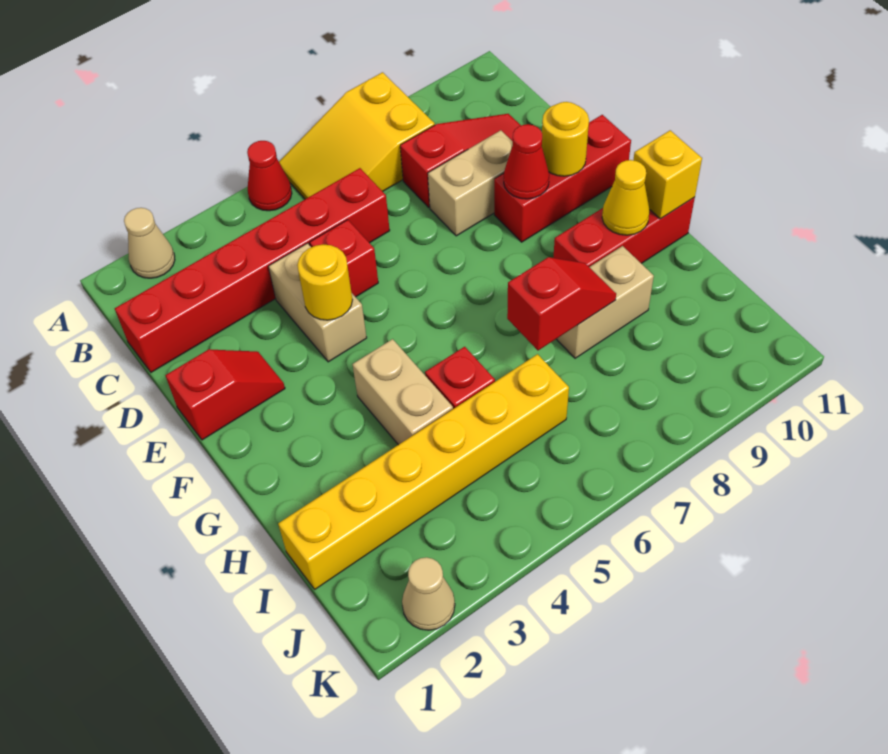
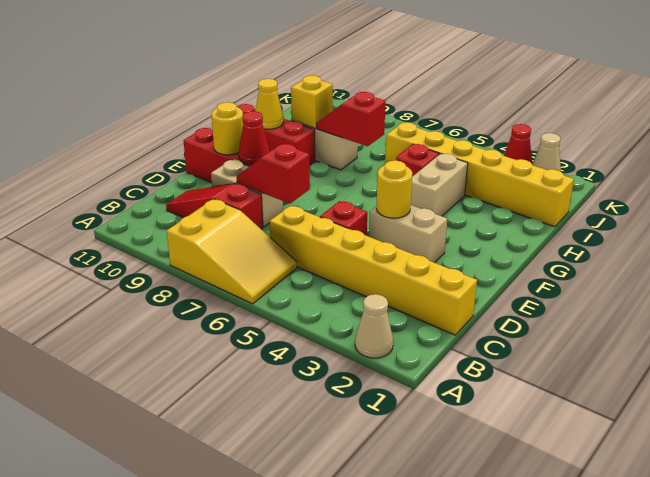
red cone A5 level 1 -> red cone K3 level 1
red brick C1:C6 level 1 -> yellow brick C1:C6 level 1
tan brick D4:E4 level 1 -> tan brick E3:E4 level 1
red slope E1:E2 level 1 top 1 -> red slope D7:D8 level 2 top 7
yellow brick G11 level 2 -> yellow brick H9 level 2

